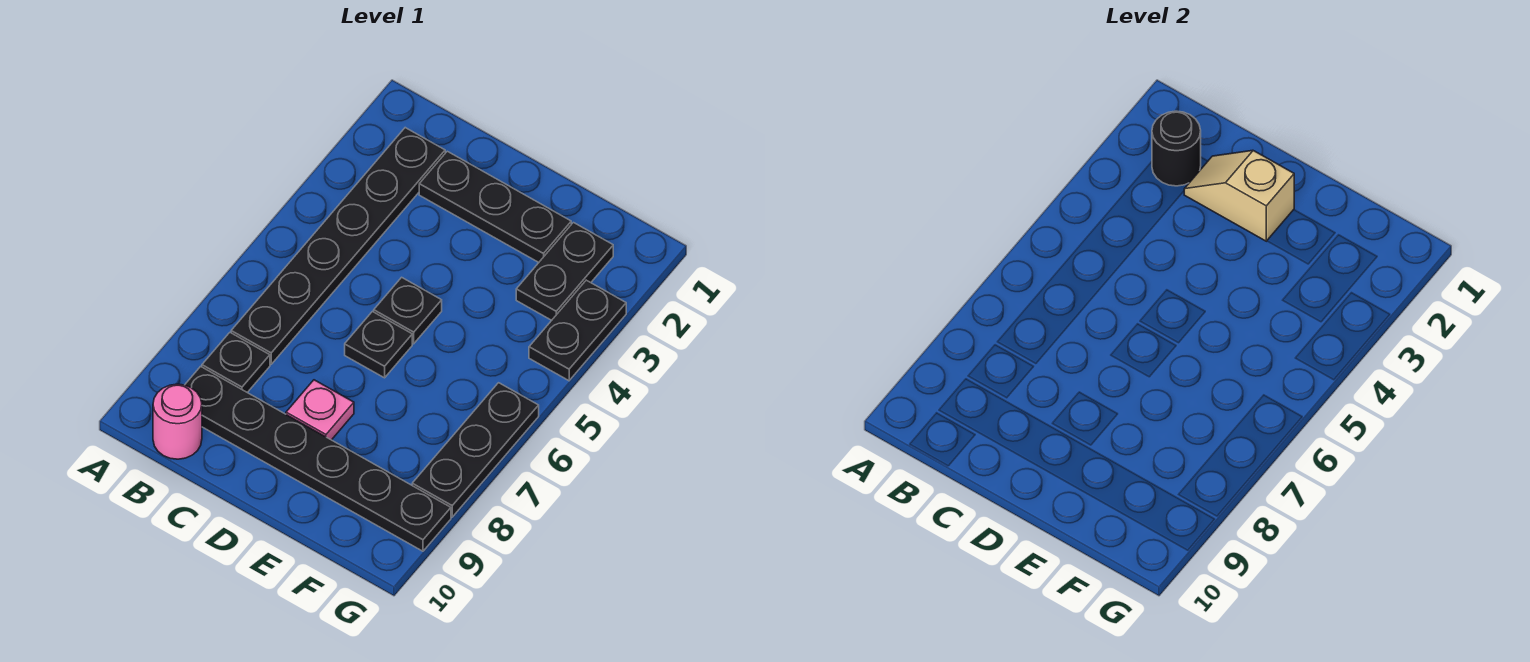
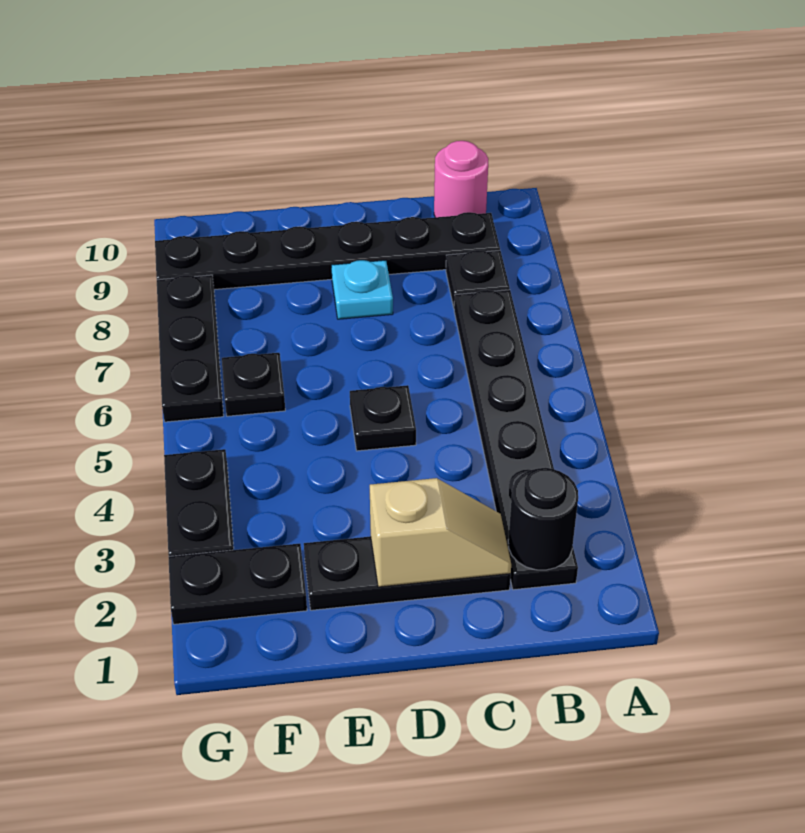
black plate D6 level 1 -> black plate F6 level 1
pink plate D8 level 1 -> cyan plate D8 level 1
black plate F2:F3 level 1 -> black plate F2:G2 level 1

